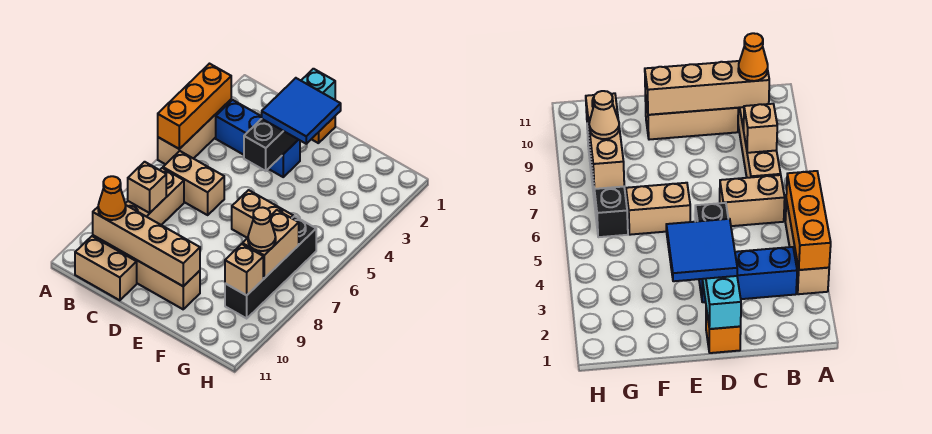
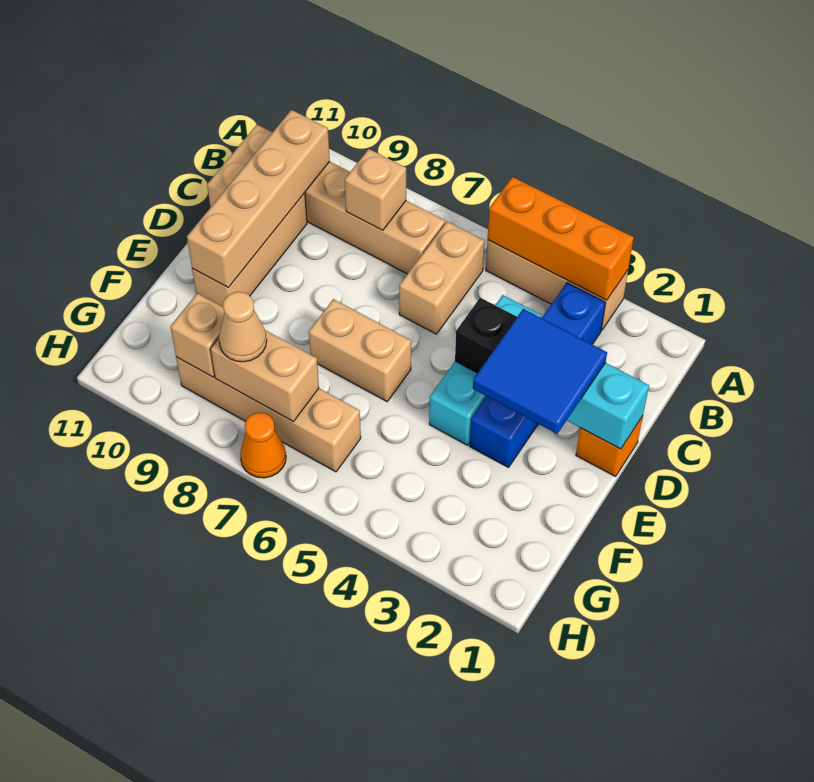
blue brick B3:D3 level 1 -> blue brick B3:E3 level 1
orange cone B10 level 3 -> orange cone H7 level 1
none -> cyan brick C4:E4 level 1
tan brick E6:F6 level 1 -> tan brick E6:E7 level 1
black brick G6:G9 level 1 -> tan brick G6:G9 level 1

